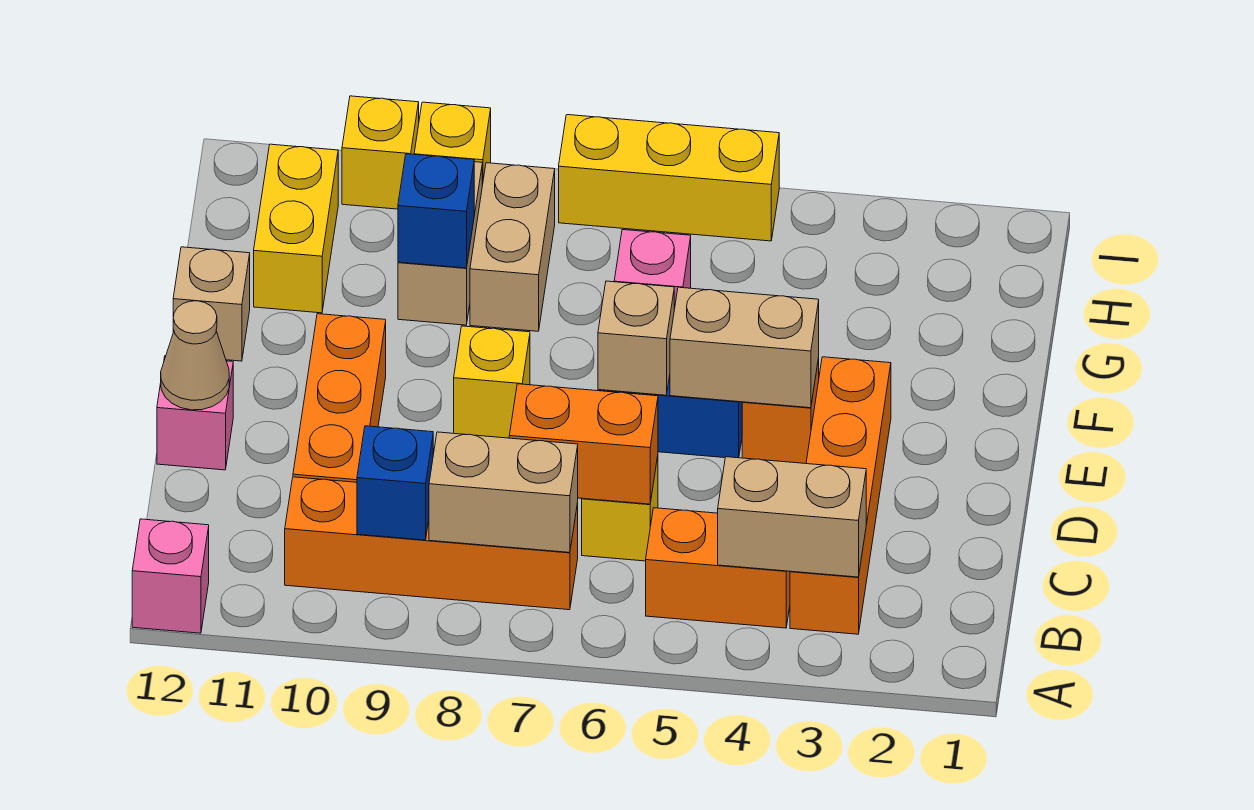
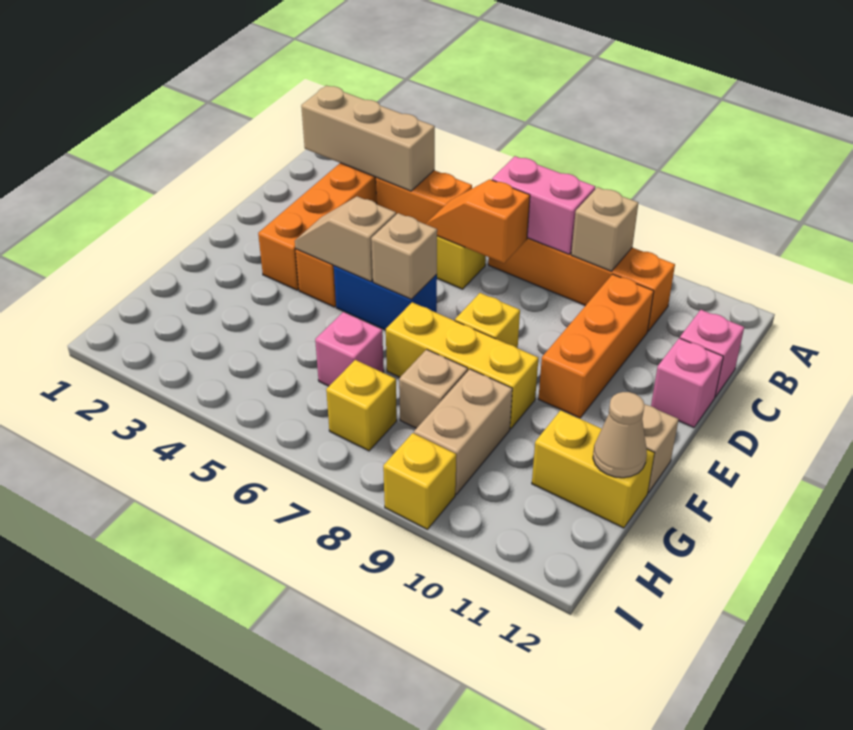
pink brick A12 level 1 -> pink brick C12 level 1
tan brick B3:B4 level 2 -> tan brick B2:B4 level 2
tan brick B7:B8 level 2 -> pink brick B7:B8 level 2
blue brick B9 level 2 -> tan brick B9 level 2
orange brick C6:C7 level 2 -> orange slope C6:C7 level 2 top 7
tan cone D12 level 2 -> tan cone G12 level 2
tan brick E4:E5 level 2 -> tan slope E4:E5 level 2 top 5
tan brick G8:H8 level 1 -> tan brick G8 level 1
blue brick G9 level 2 -> none
yellow brick G11:H11 level 1 -> yellow brick G11:G12 level 1
yellow brick I5:I7 level 1 -> yellow brick F7:F9 level 1
yellow brick I10 level 1 -> yellow brick H7 level 1

